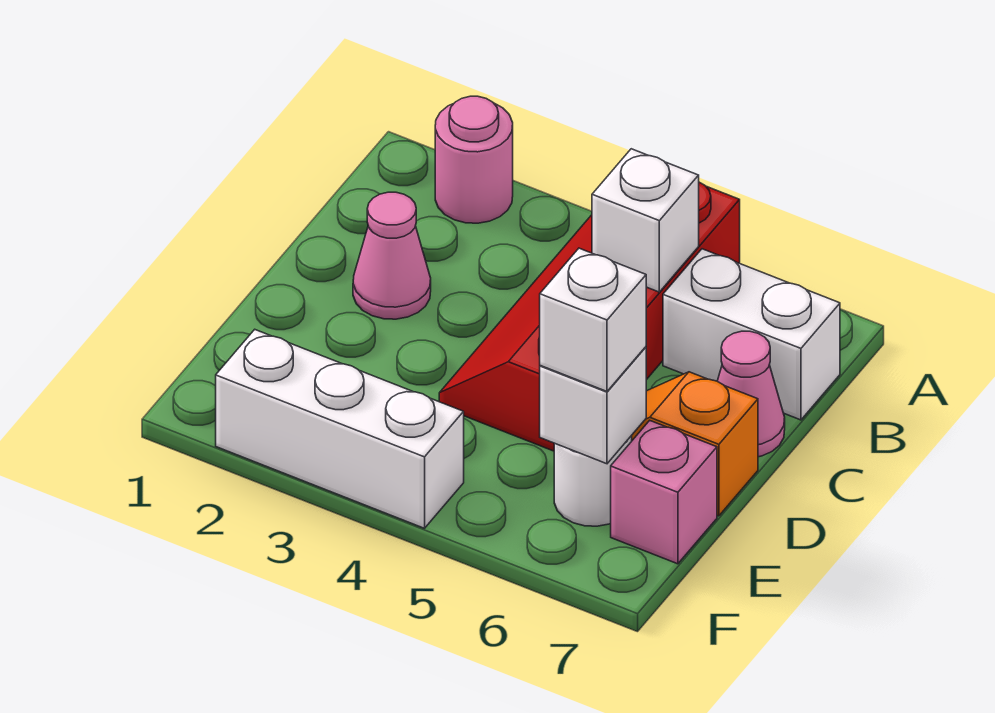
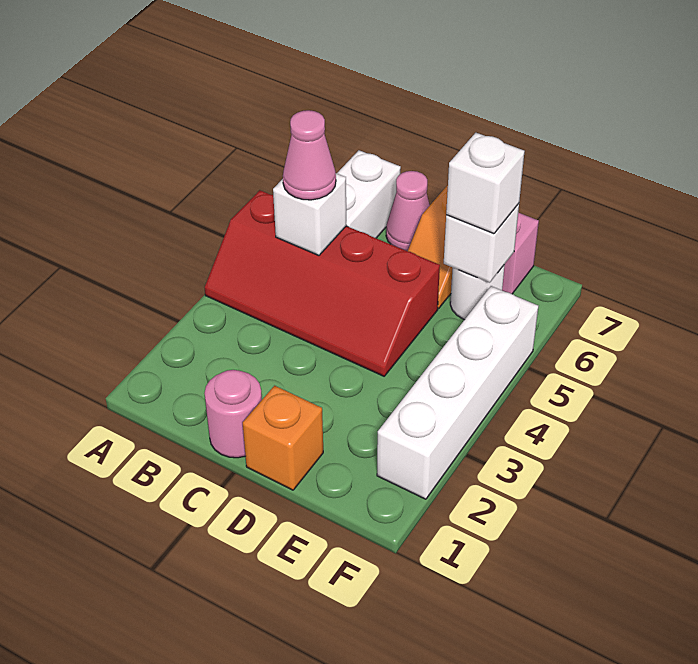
pink round brick A2 level 1 -> pink round brick C1 level 1
pink cone C2 level 1 -> pink cone B5 level 3
none -> orange brick D1 level 1
white brick F2:F4 level 1 -> white brick F2:F5 level 1

